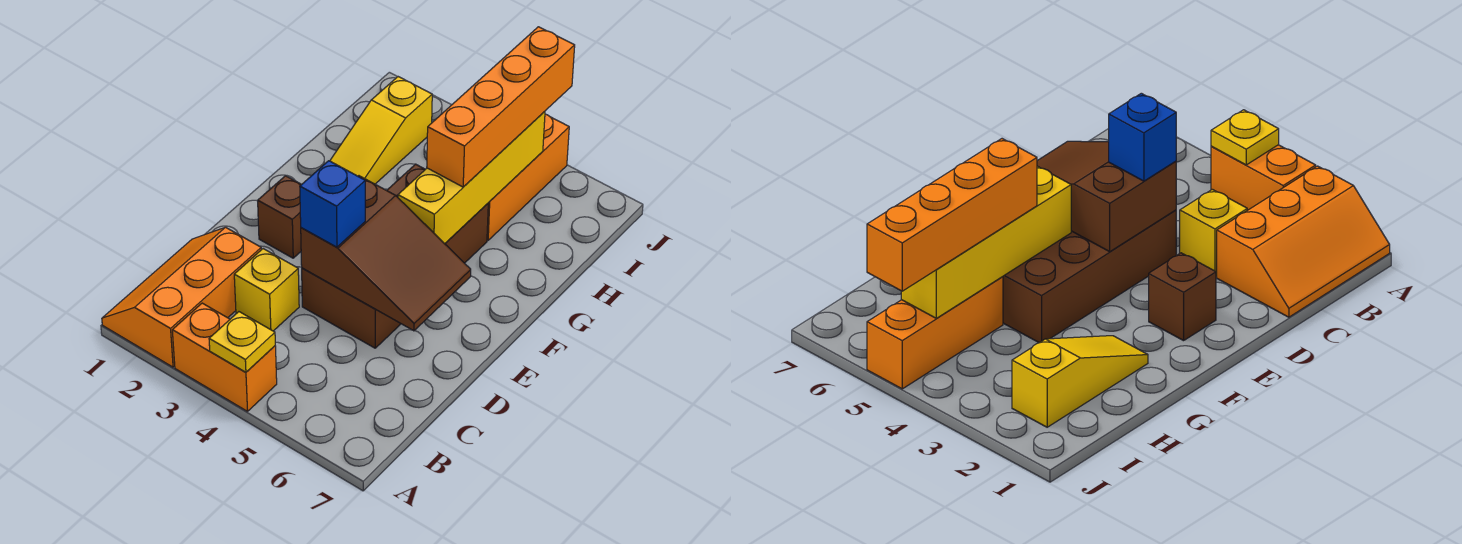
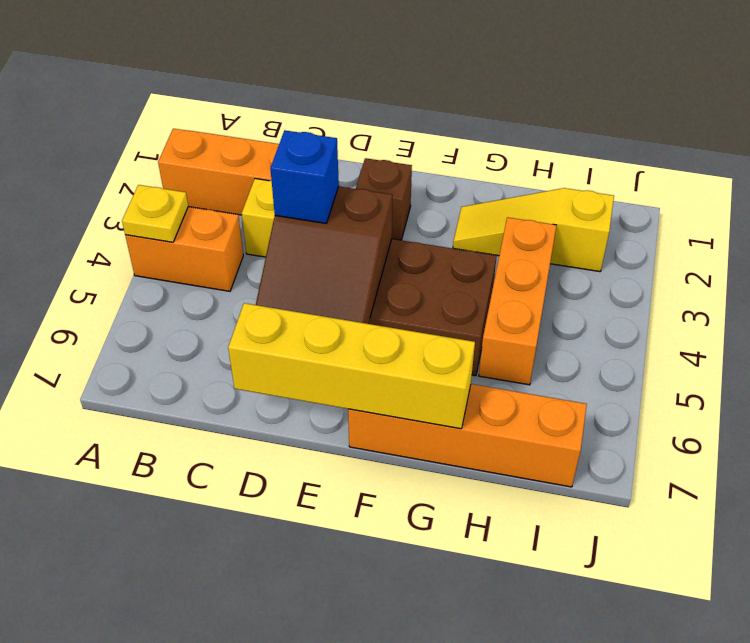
orange brick A3:A4 level 1 -> orange brick A4:B4 level 1
yellow brick F5:I5 level 2 -> yellow brick D7:G7 level 2
orange brick G5:J5 level 3 -> orange brick F7:I7 level 1
orange brick H5:J5 level 1 -> orange brick H3:H5 level 1

